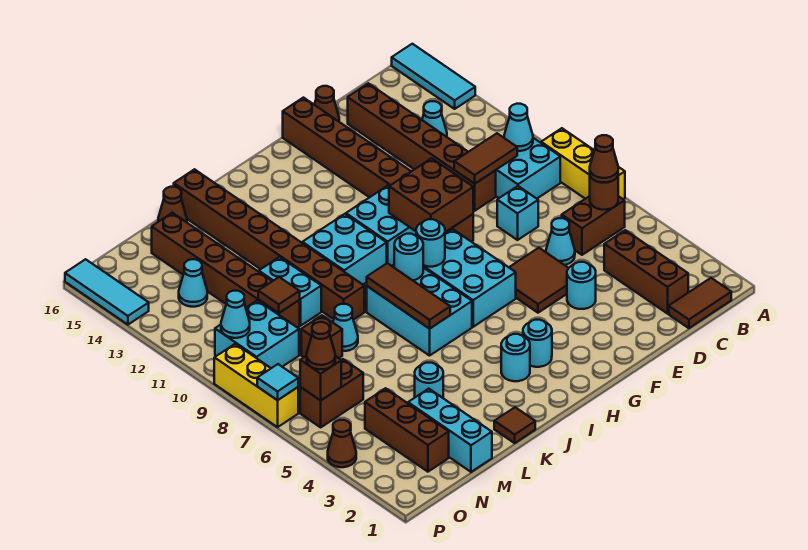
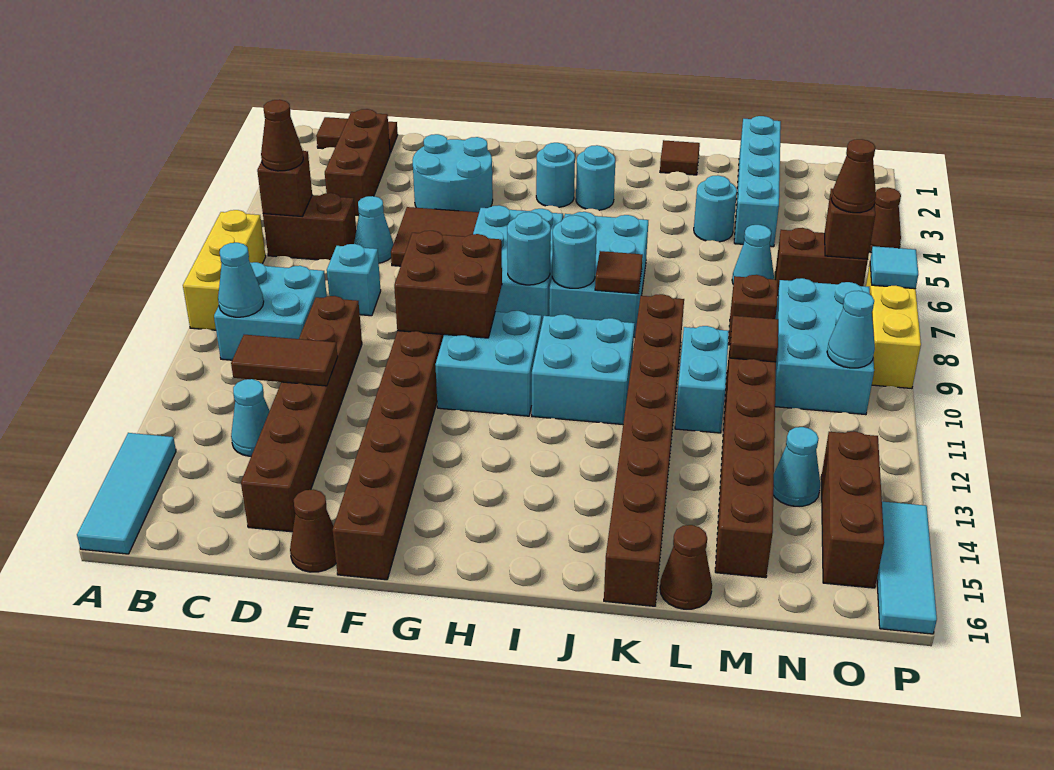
brown round brick B6 level 2 -> brown brick B6 level 2
brown tile C10:D10 level 2 -> brown tile C12:D12 level 2
cyan round brick E4 level 1 -> cyan round brick E3:F4 level 1
brown tile J6:J8 level 2 -> brown tile J8 level 2
cyan cone L8 level 1 -> cyan cone M6 level 1
cyan brick M1:M3 level 1 -> cyan brick M1:M4 level 1
brown brick N2:N4 level 1 -> brown brick O13:O15 level 1
cyan brick N9:O10 level 1 -> cyan brick N8:O10 level 1

